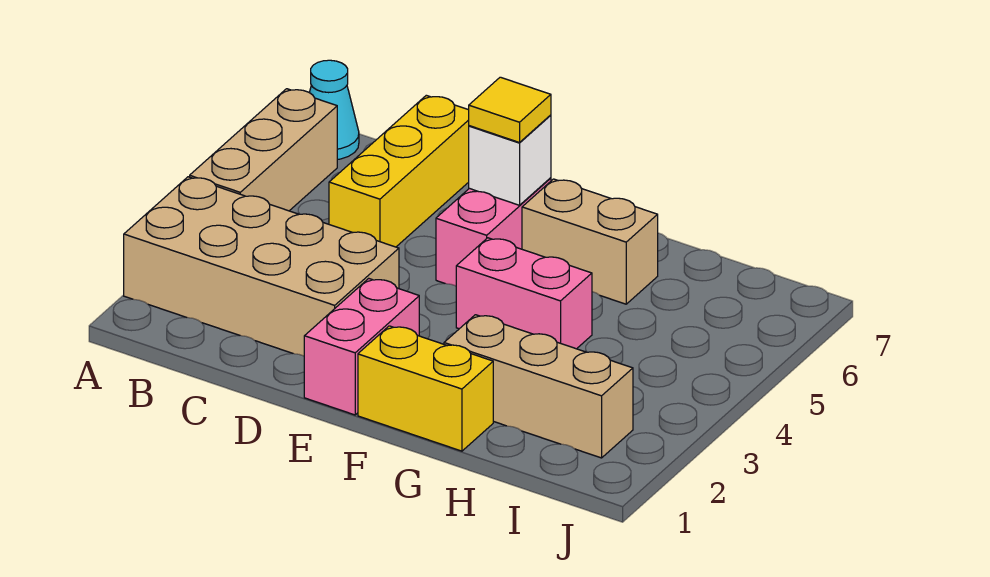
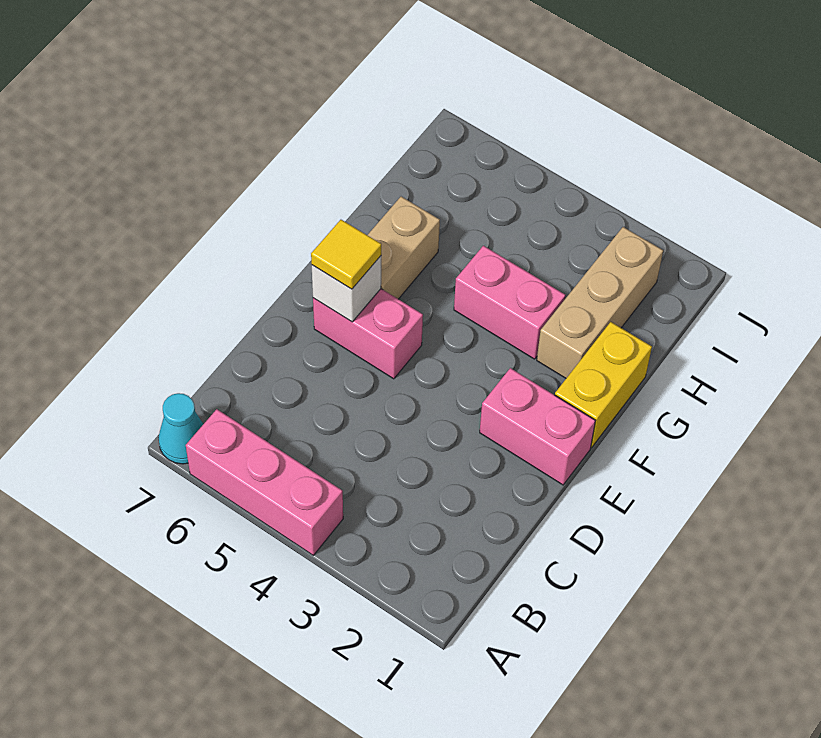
tan brick A2:D3 level 1 -> none
tan brick A4:A6 level 1 -> pink brick A4:A6 level 1
yellow brick C5:C7 level 1 -> none
pink brick F4:G4 level 1 -> pink brick G3:G4 level 1

